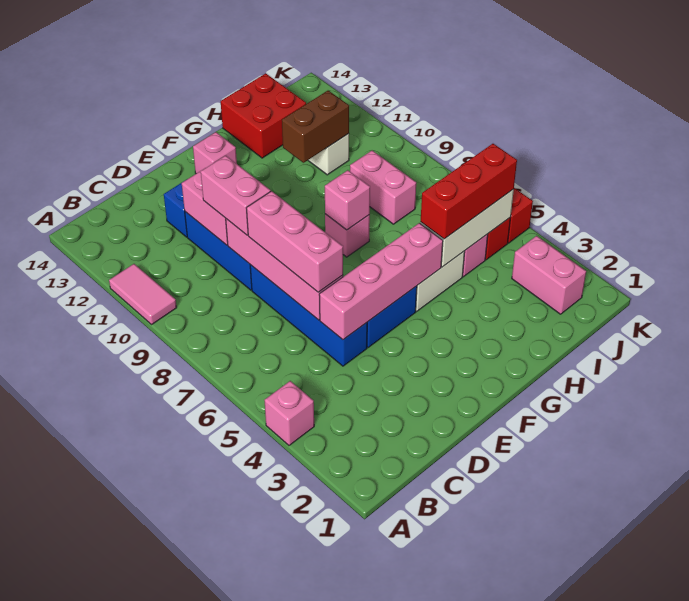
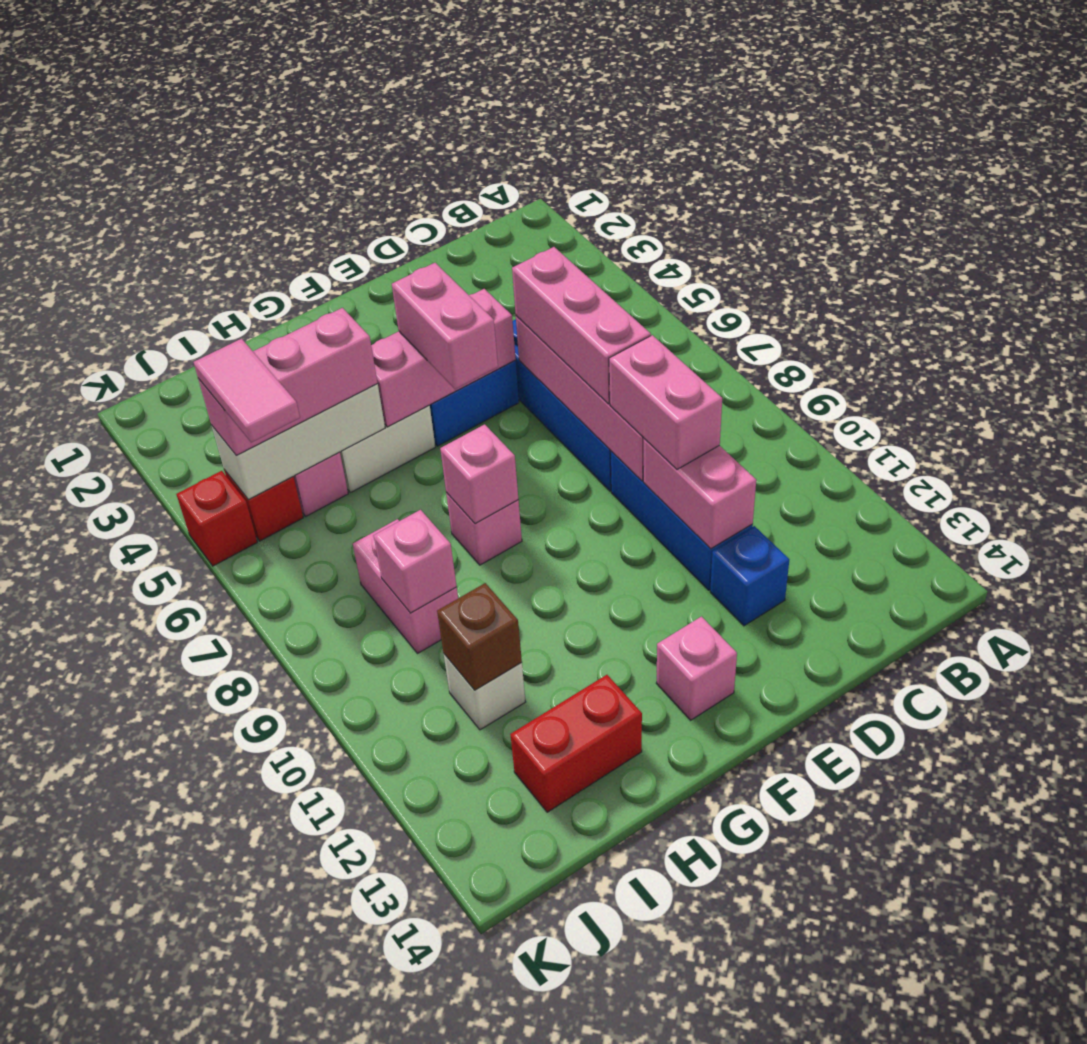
pink brick A4 level 1 -> pink brick I9 level 2
pink tile A10:A11 level 1 -> pink tile J5:J6 level 4
pink brick D5:G5 level 2 -> pink brick E5:G5 level 2
red brick H5:J5 level 3 -> pink brick H5:J5 level 3
brown brick H11:I11 level 2 -> brown brick I11 level 2
red brick H13:I14 level 1 -> red brick H13:I13 level 1
pink brick J2:J3 level 1 -> pink brick F5:F6 level 3

